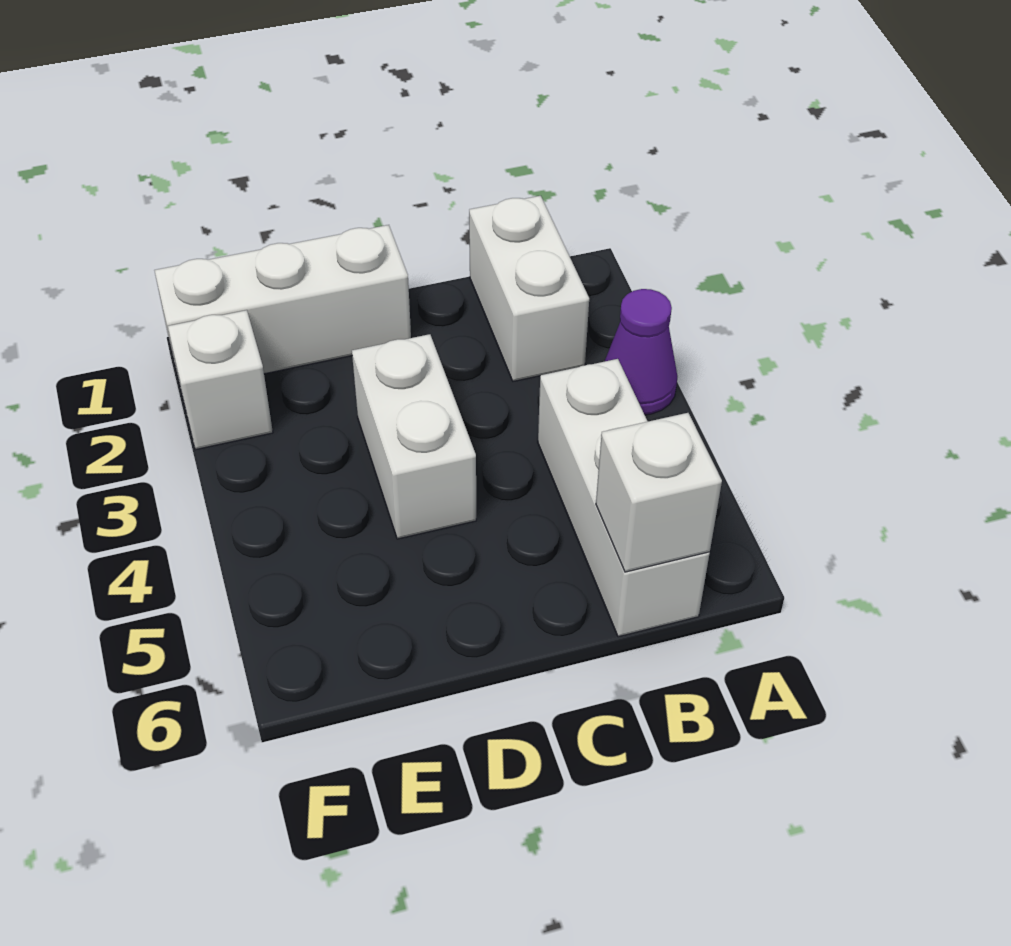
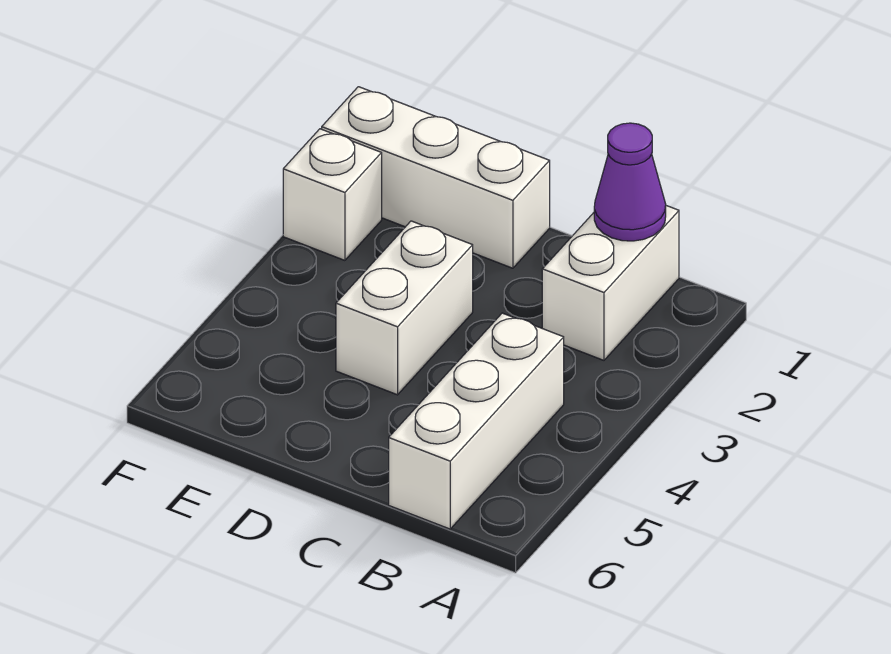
purple cone A3 level 1 -> purple cone B1 level 2
white brick B6 level 2 -> none

